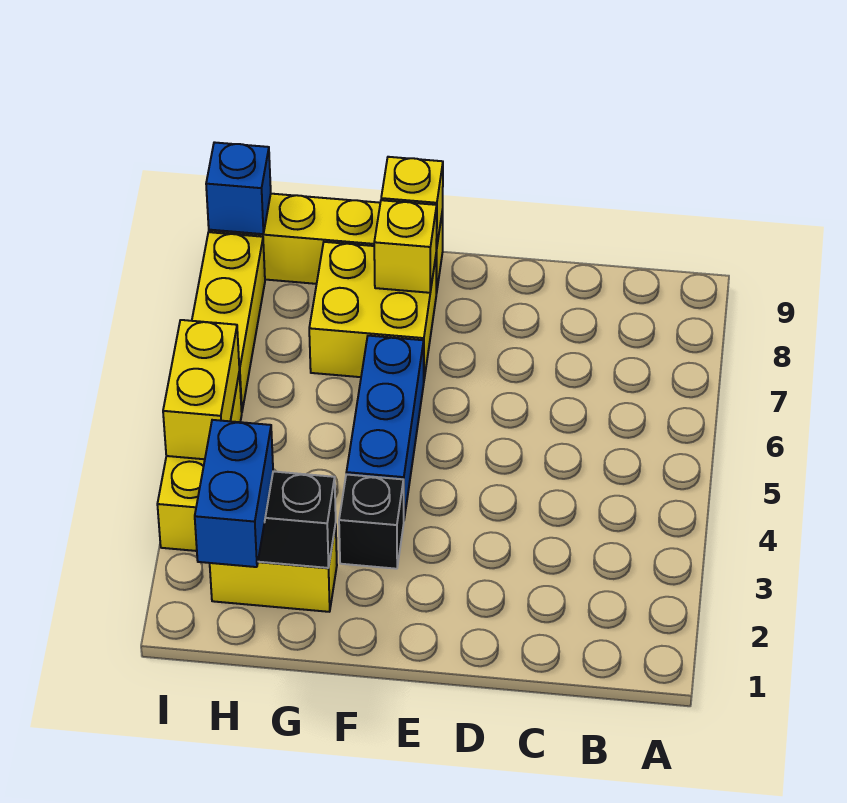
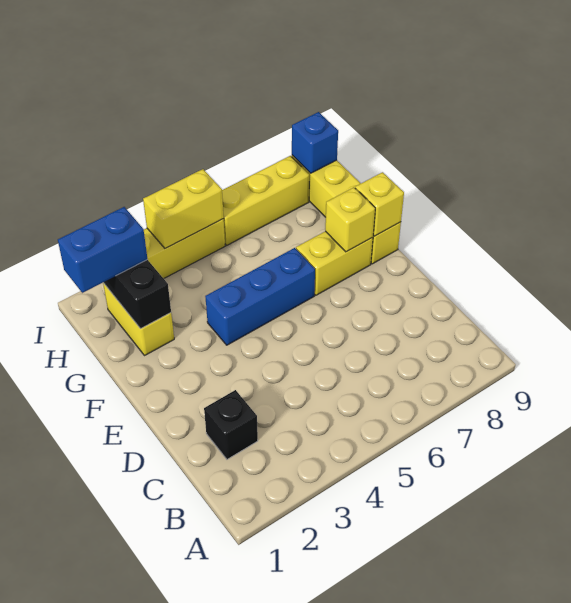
black brick F3 level 1 -> black brick C2 level 1
yellow brick F7:G8 level 1 -> yellow brick F7:F8 level 1

